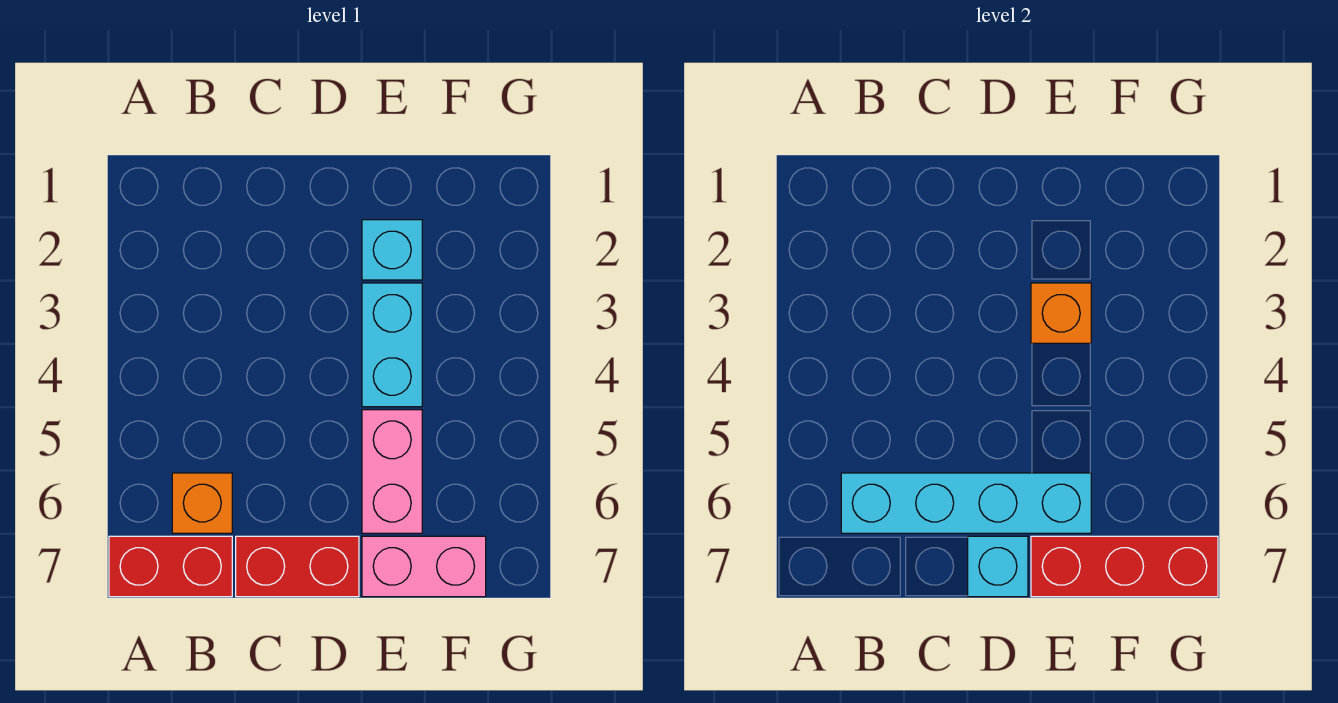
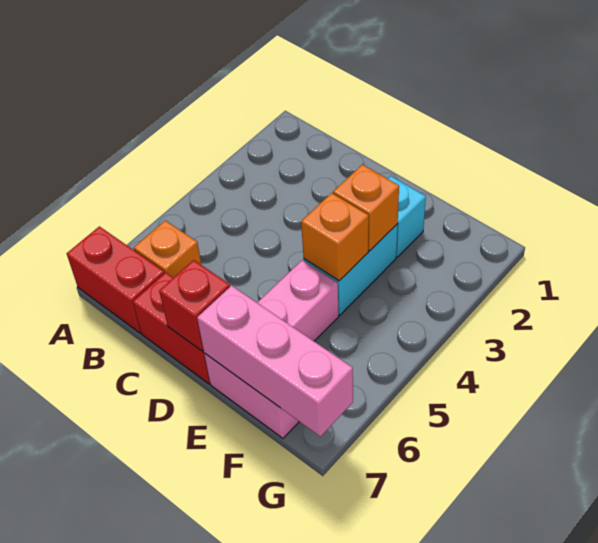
cyan brick B6:E6 level 2 -> none
cyan brick D7 level 2 -> red brick D7 level 2
none -> orange brick E4 level 2
red brick E7:G7 level 2 -> pink brick E7:G7 level 2

